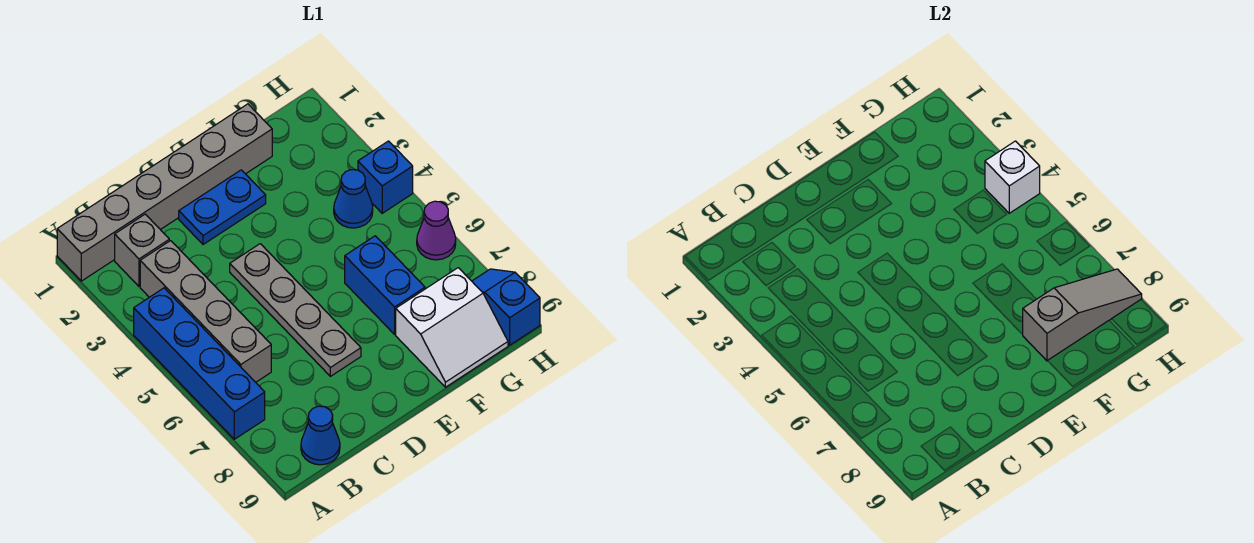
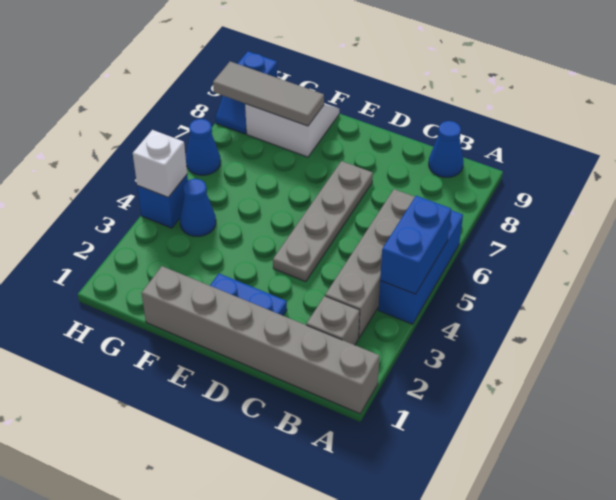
blue brick A4:A7 level 1 -> blue brick A4:A6 level 1
blue brick F6:F7 level 1 -> blue brick A4:A5 level 2
grey slope F8:H8 level 2 top F -> grey tile F8:H8 level 2
purple cone H6 level 1 -> blue cone H6 level 1

